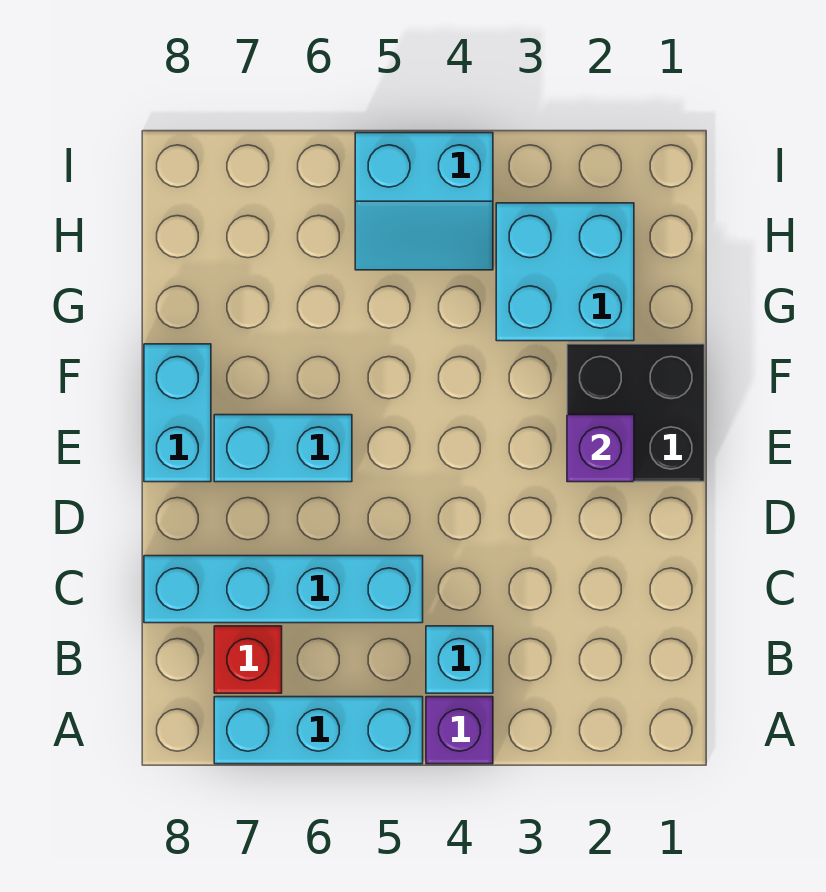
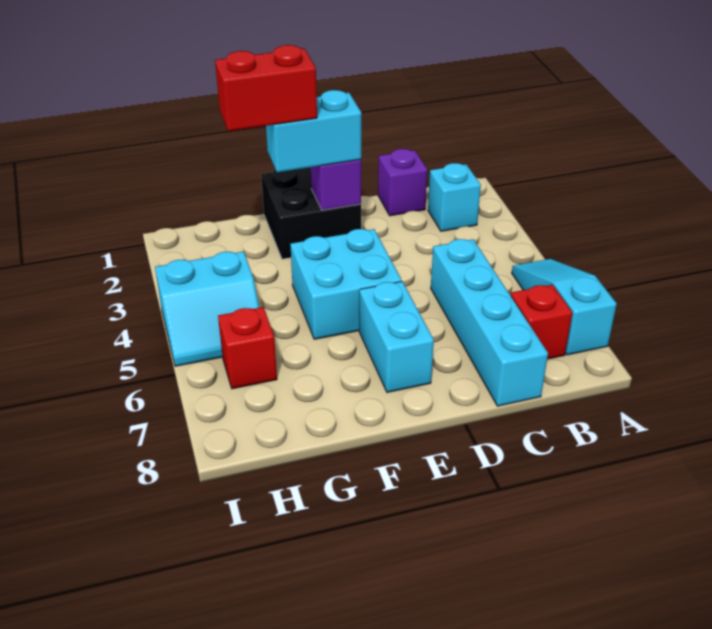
purple brick A4 level 1 -> purple brick C1 level 1
cyan brick A5:A7 level 1 -> cyan slope A5:A7 level 1 top 7
cyan brick B4 level 1 -> cyan brick B2 level 1
cyan brick E8:F8 level 1 -> cyan brick E2:F2 level 3
none -> red brick F2:G2 level 4
cyan brick G2:H3 level 1 -> cyan brick E4:F5 level 1
cyan slope H4:I5 level 1 top I -> cyan slope H4:I5 level 1 top 4
none -> red brick H6 level 1

